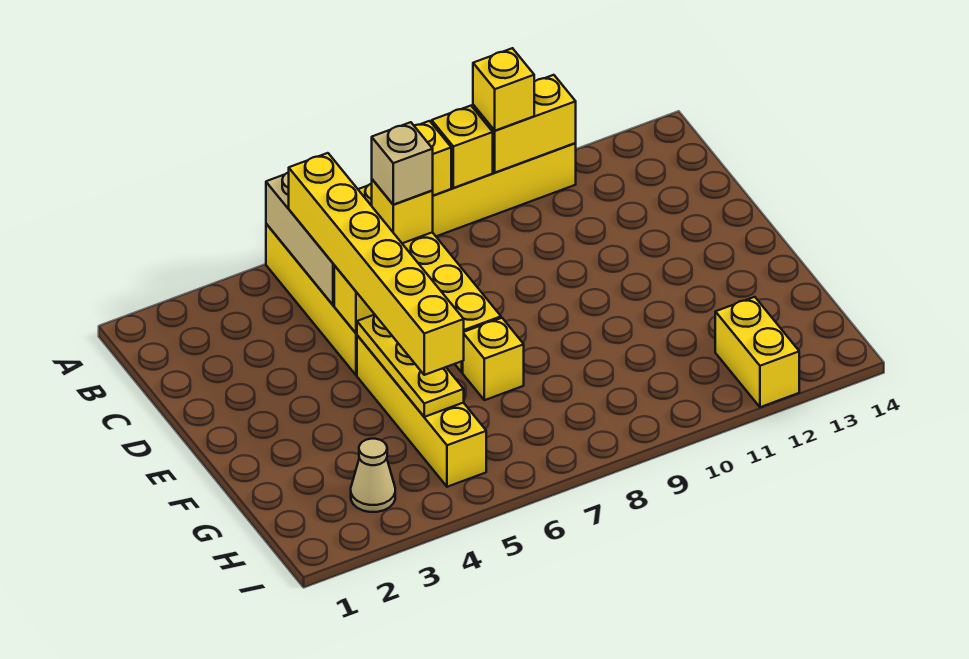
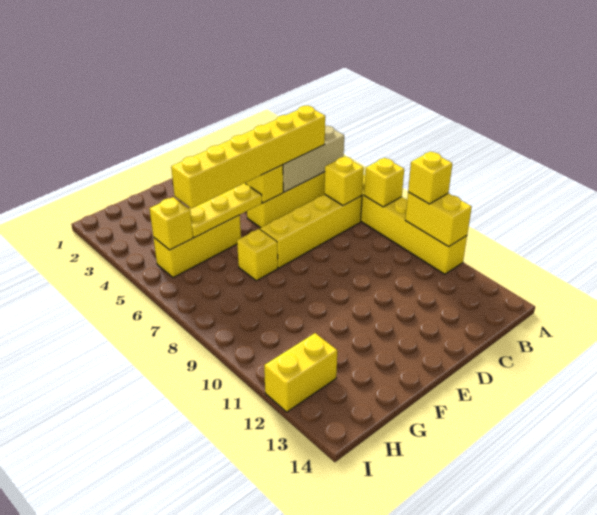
yellow brick A9 level 2 -> yellow brick H5 level 2
tan brick B7 level 3 -> none
yellow brick E5:H5 level 1 -> yellow brick F5:H5 level 1
tan cone H3 level 1 -> none

